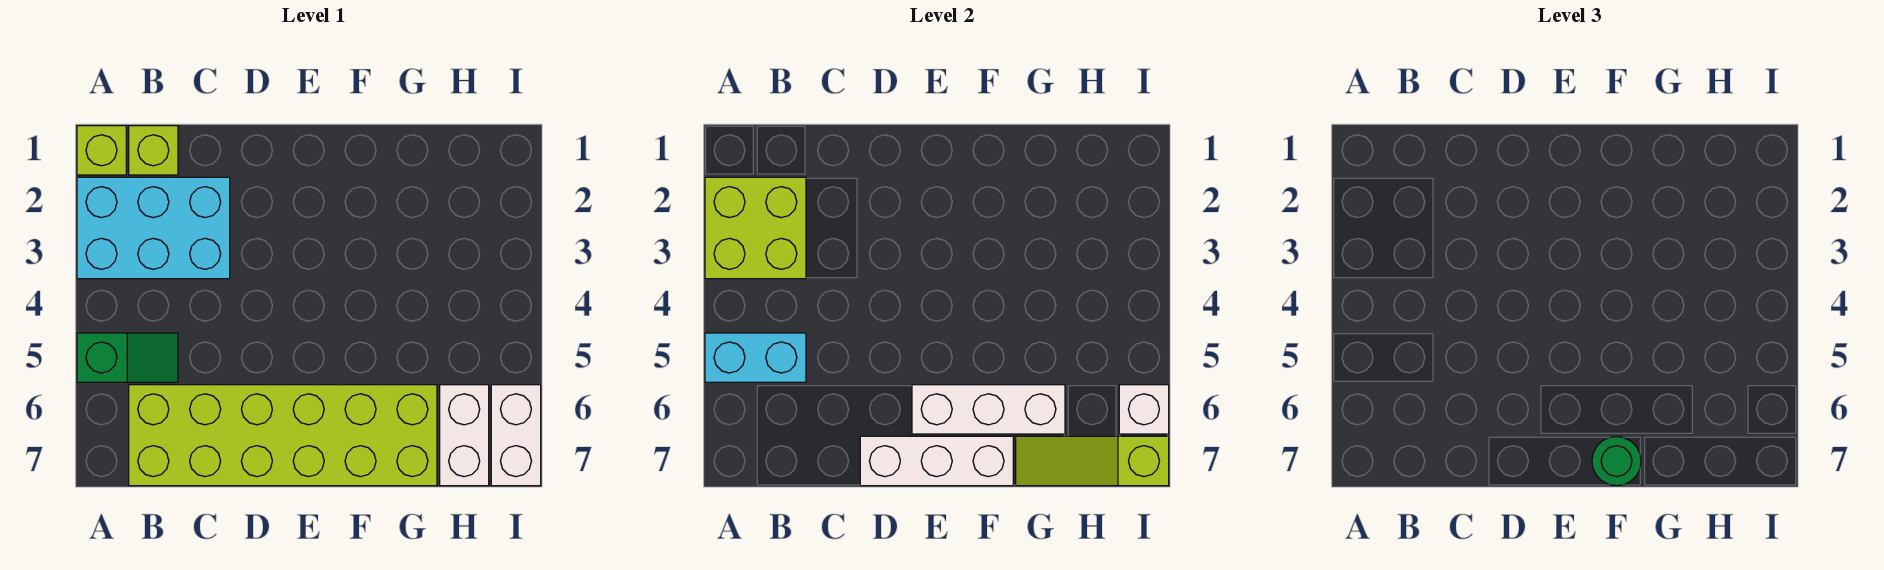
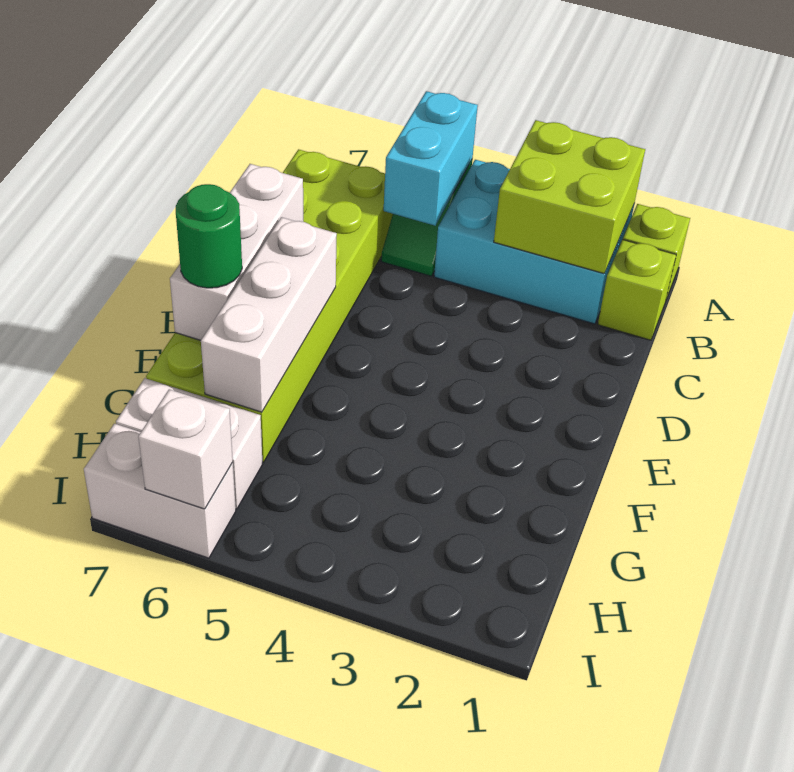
cyan brick A2:C3 level 1 -> cyan brick A2:B4 level 1
lime slope G7:I7 level 2 top I -> none

